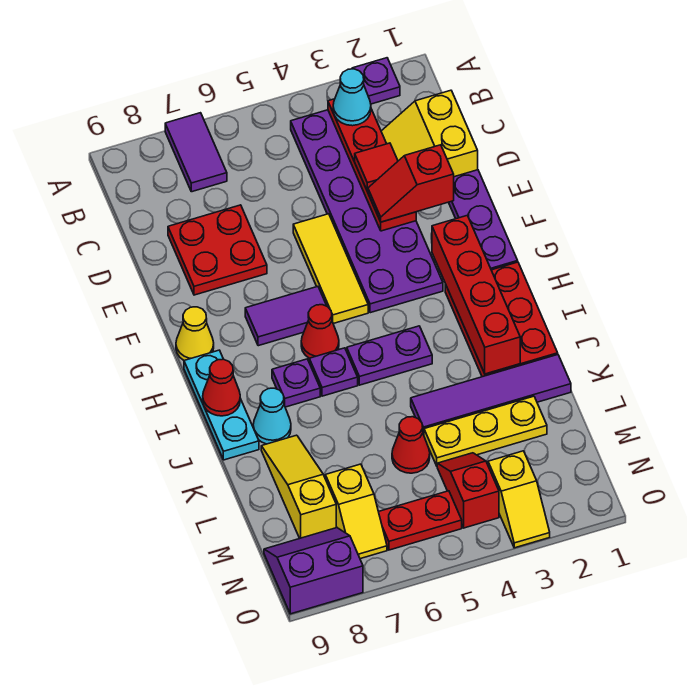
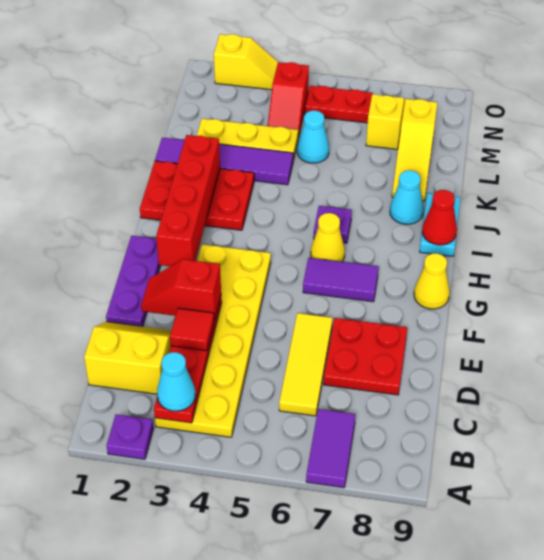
purple plate B3:G4 level 1 -> yellow plate B3:G4 level 1
yellow slope C1:D2 level 1 top 1 -> yellow slope C1:D2 level 1 top C
red slope E2:E3 level 3 top 2 -> red slope E2:E3 level 3 top 3
yellow tile E5:G5 level 1 -> yellow tile C6:E6 level 1
red plate H1:J2 level 1 -> red plate I1:J3 level 1
red cone H6 level 1 -> yellow cone H6 level 1
cyan plate H9:J9 level 1 -> cyan plate I9:J9 level 1
purple plate I4:I5 level 1 -> none
purple plate I7 level 1 -> none
red cone L5 level 1 -> cyan cone L5 level 1
yellow slope N3:O3 level 1 top N -> yellow slope O2:O3 level 1 top 2
purple slope N8:O9 level 1 top O -> none

